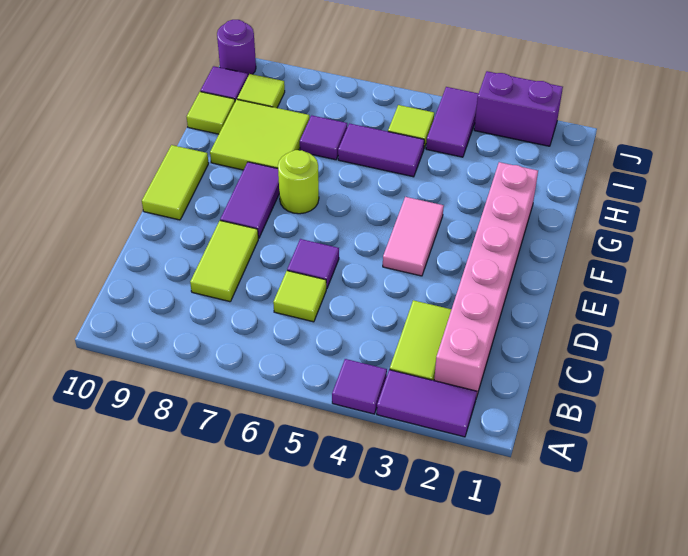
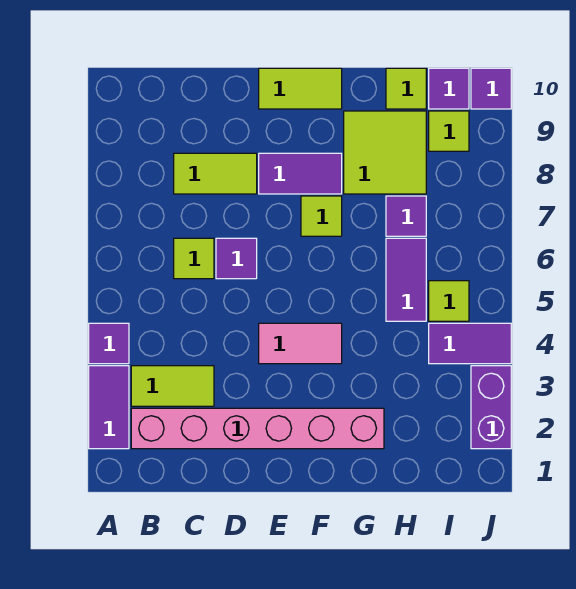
lime round brick F7 level 1 -> lime tile F7 level 1
purple round brick J10 level 1 -> purple tile J10 level 1

